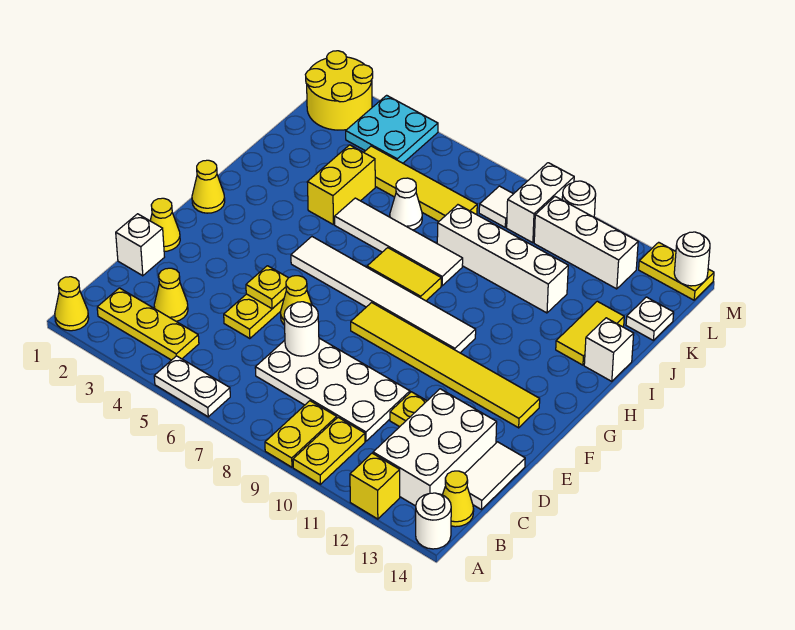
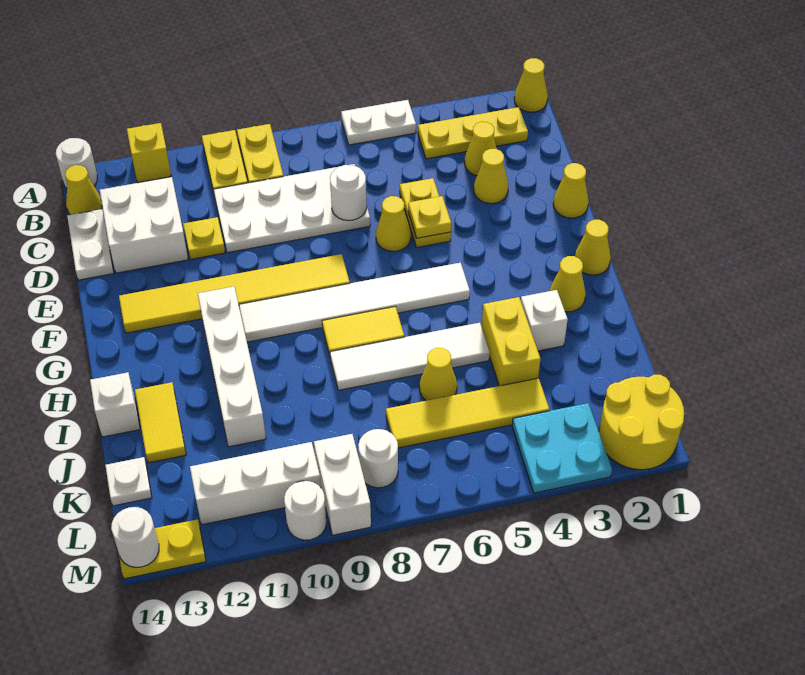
white brick B12:D13 level 1 -> white brick C12:D13 level 1
white tile C14:D14 level 1 -> white plate C14:D14 level 1
white brick D1 level 1 -> white brick I3 level 1
none -> yellow cone D3 level 1
none -> yellow cone H2 level 1
white cone J6 level 1 -> yellow cone J6 level 1
white brick J8:J11 level 1 -> white brick G11:J11 level 1
white tile L8 level 1 -> white round brick L8 level 1

